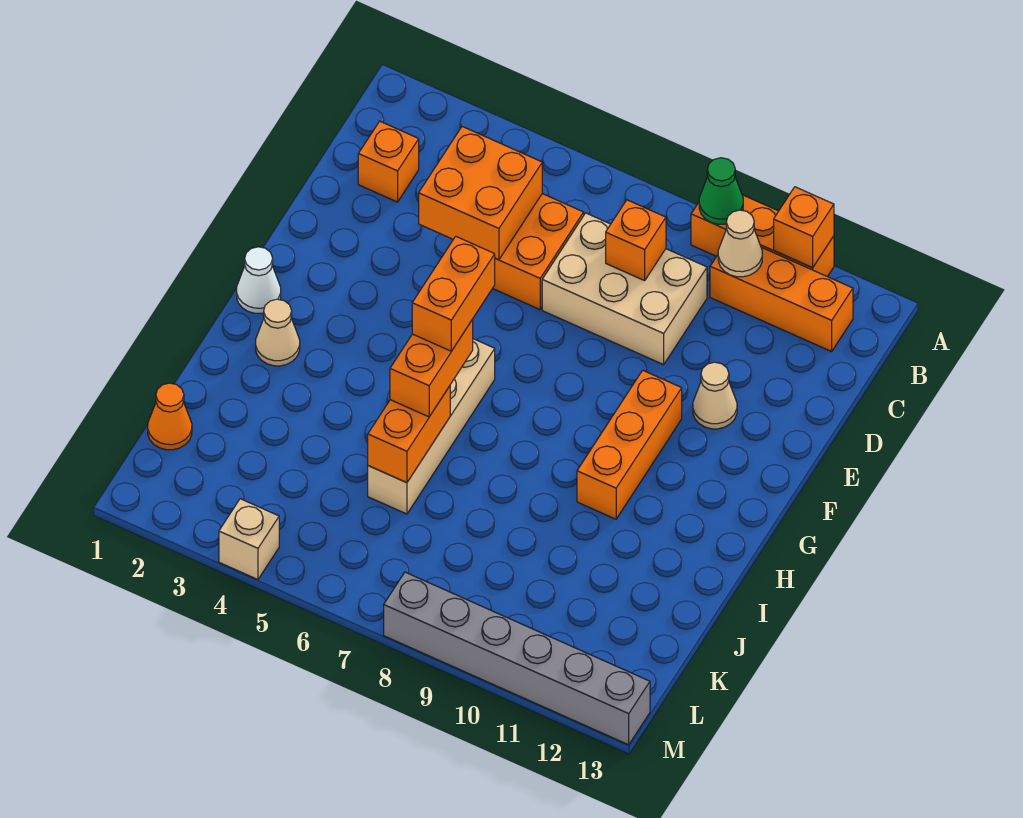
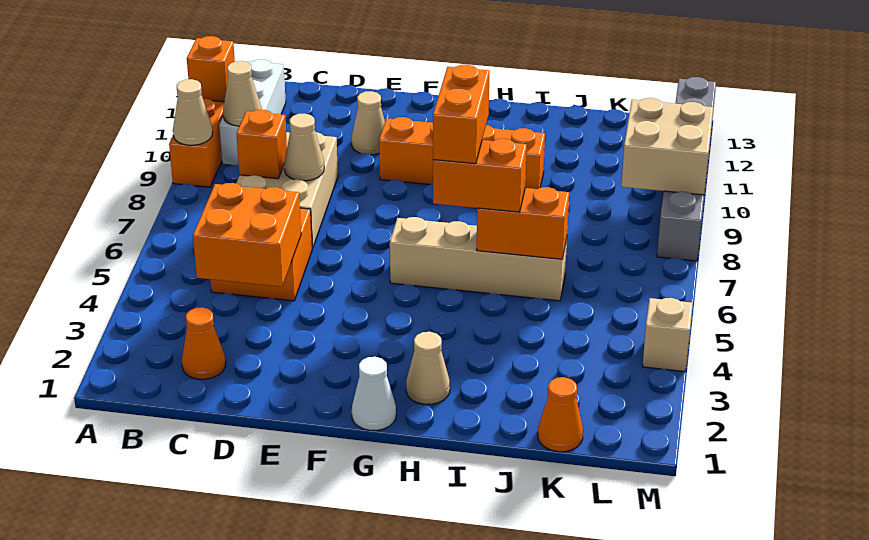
green cone A9 level 2 -> tan cone A9 level 2
orange brick B10:B12 level 1 -> white brick B10:B12 level 1
orange brick C2 level 1 -> orange cone C2 level 1
none -> tan cone D8 level 2
orange brick F10:H10 level 1 -> orange brick F10:I10 level 1
orange brick G6:H6 level 4 -> orange brick H6:H7 level 4
none -> tan brick L9:M10 level 2

